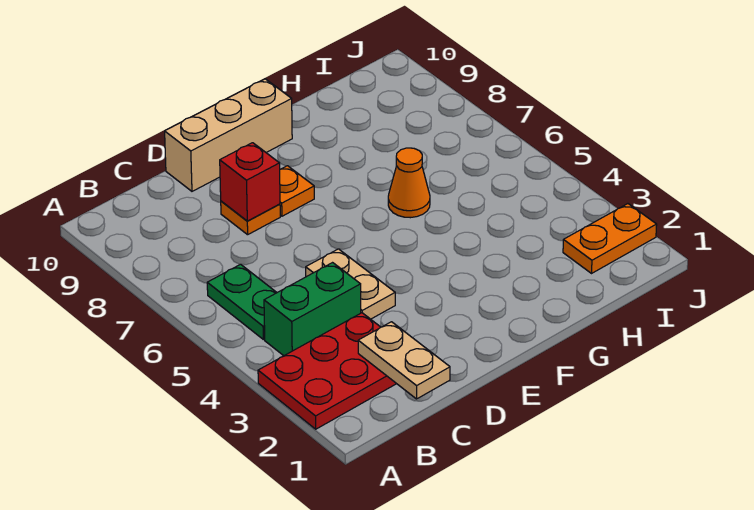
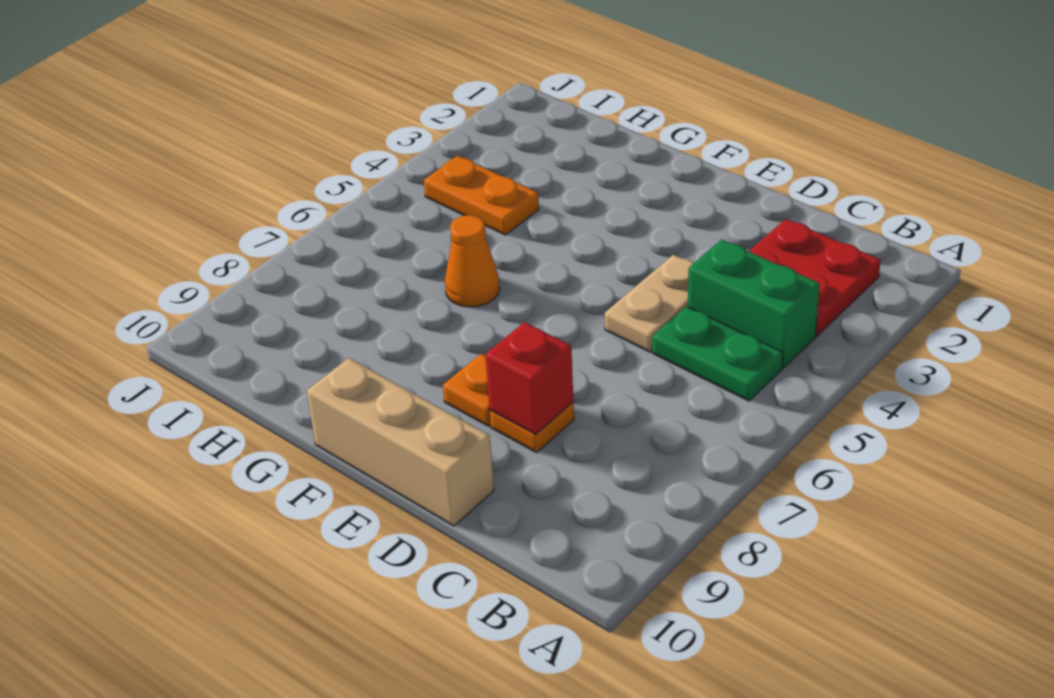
red plate A2:C3 level 1 -> red plate B2:C3 level 1
green plate B5:B6 level 1 -> green plate B5:C5 level 1
tan plate C1:C2 level 2 -> none
orange plate I2:J2 level 1 -> orange plate H4:I4 level 1

